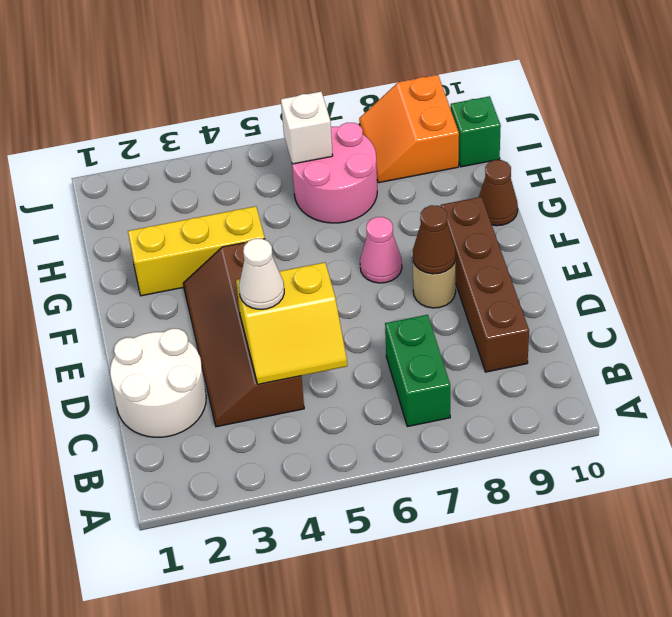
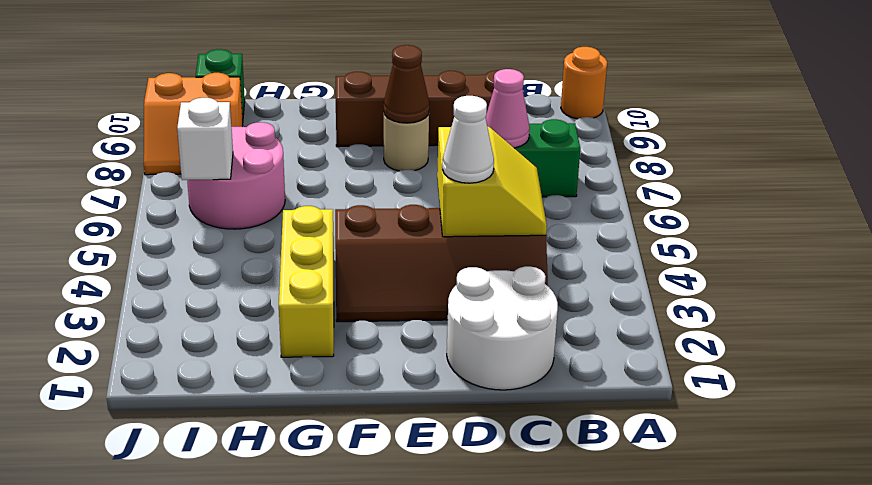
none -> orange round brick A10 level 1
pink cone F7 level 1 -> pink cone C7 level 2
brown cone G10 level 1 -> none

